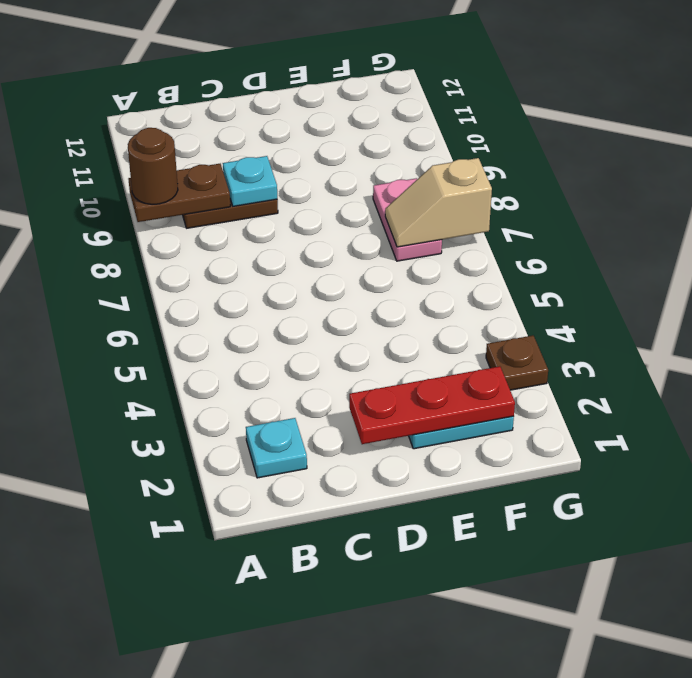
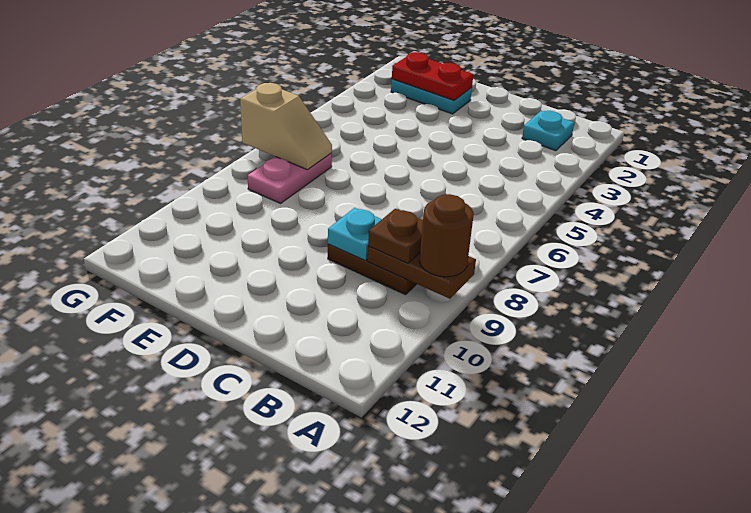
red plate D2:F2 level 2 -> red plate E2:F2 level 2
brown plate G3 level 1 -> brown plate B9 level 3

